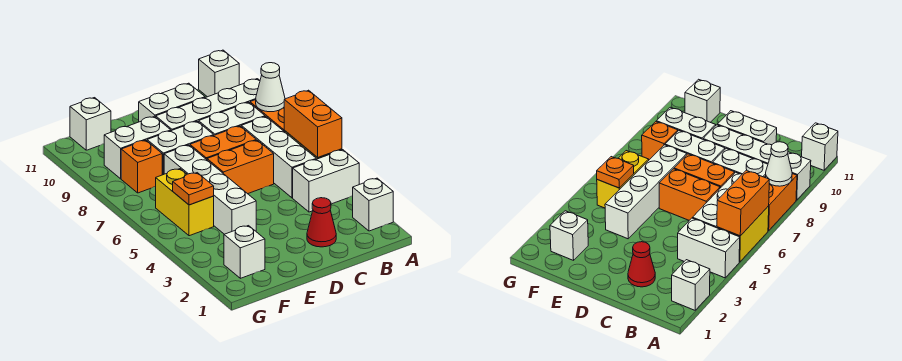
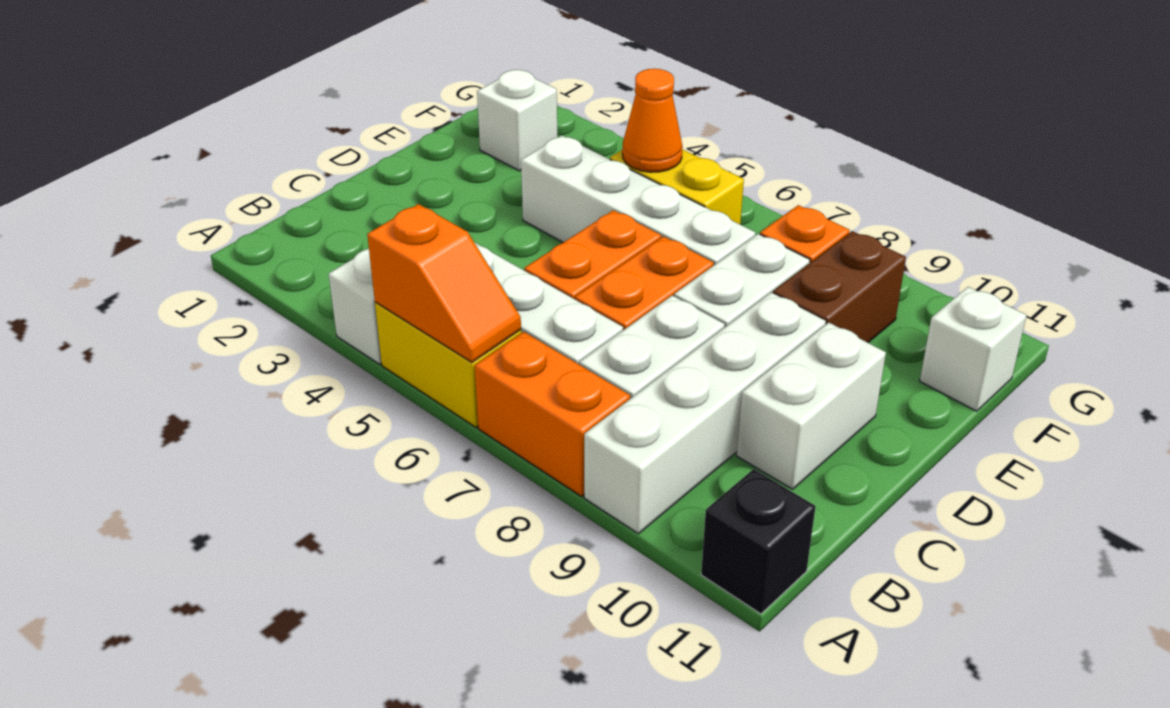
white brick A2 level 1 -> none
orange brick A5:A6 level 2 -> orange slope A5:A6 level 2 top 5
white cone A8 level 2 -> none
white brick A11 level 1 -> black brick A11 level 1
red cone C2 level 1 -> none
white brick E9:F9 level 1 -> brown brick E9:F9 level 1
orange plate F5 level 2 -> orange cone F5 level 2

